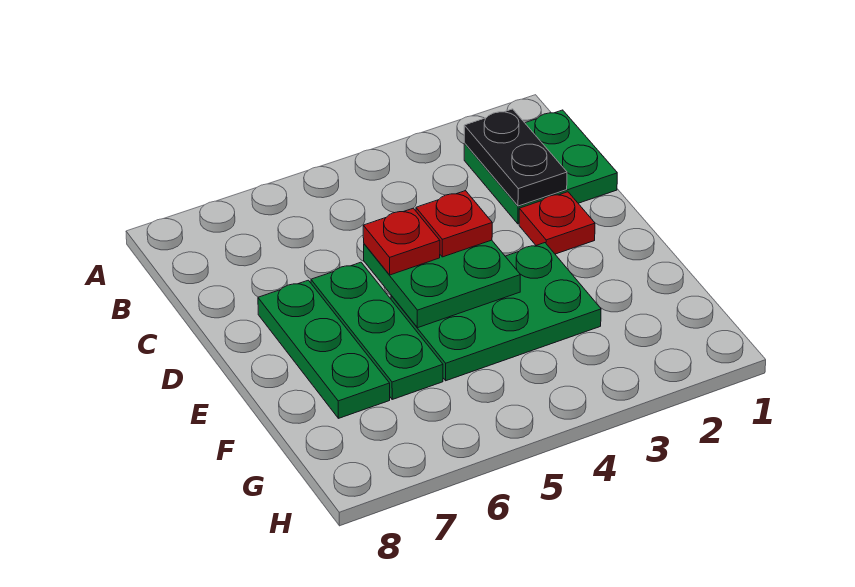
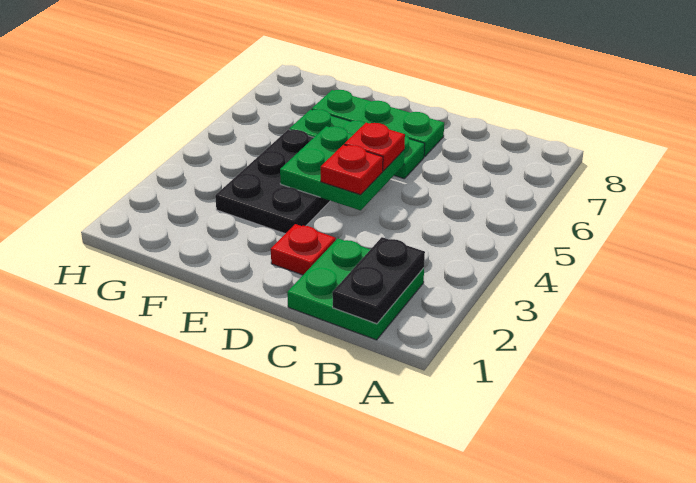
black plate B2:C2 level 2 -> black plate B1:B2 level 2
green plate E3:F5 level 1 -> black plate E3:F5 level 1

